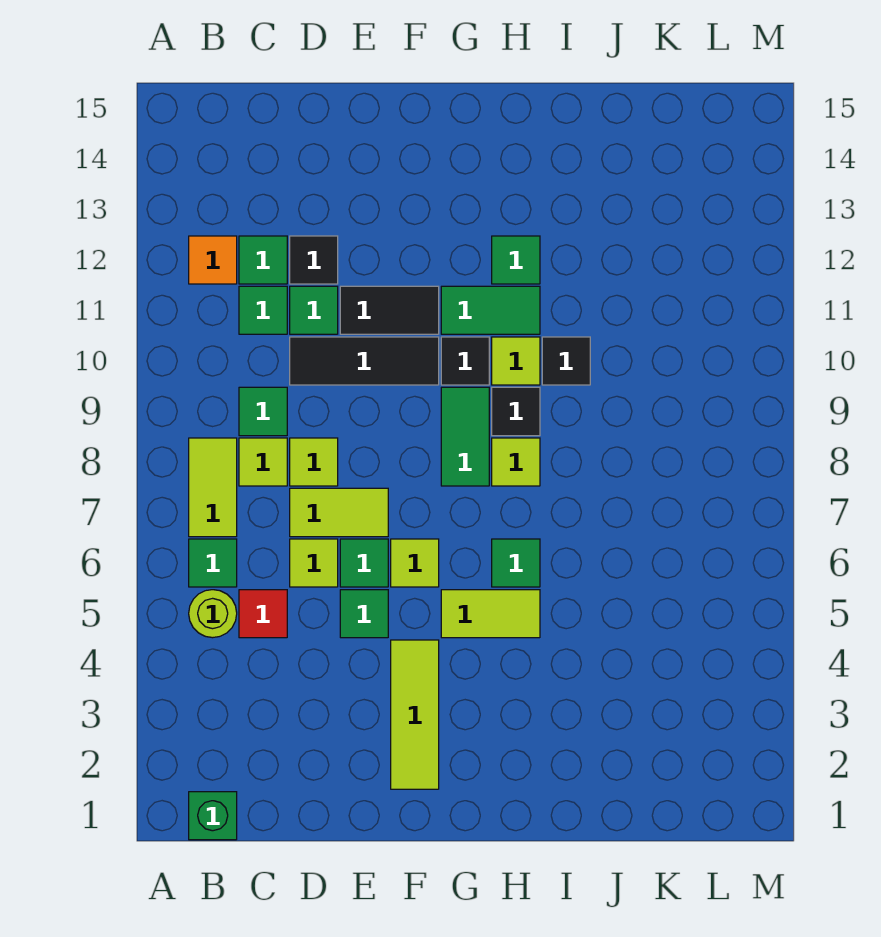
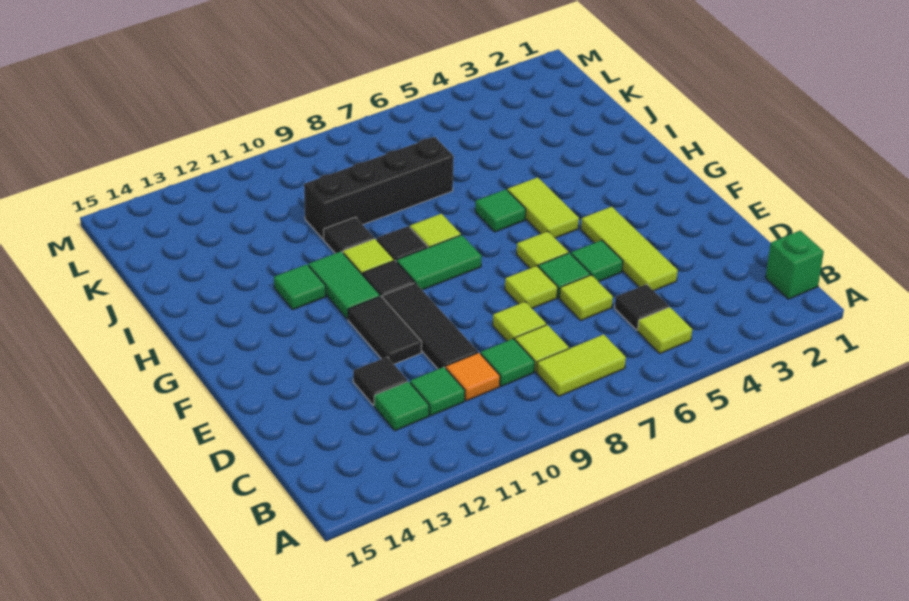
lime round brick B5 level 1 -> lime tile B5 level 1
green tile B6 level 1 -> none
orange tile B12 level 1 -> orange tile C10 level 1
red tile C5 level 1 -> black tile C5 level 1
lime tile D7:E7 level 1 -> lime tile E7 level 1
green tile D11 level 1 -> none
lime tile F2:F4 level 1 -> lime tile D4:F4 level 1
none -> black brick J7:J10 level 1

